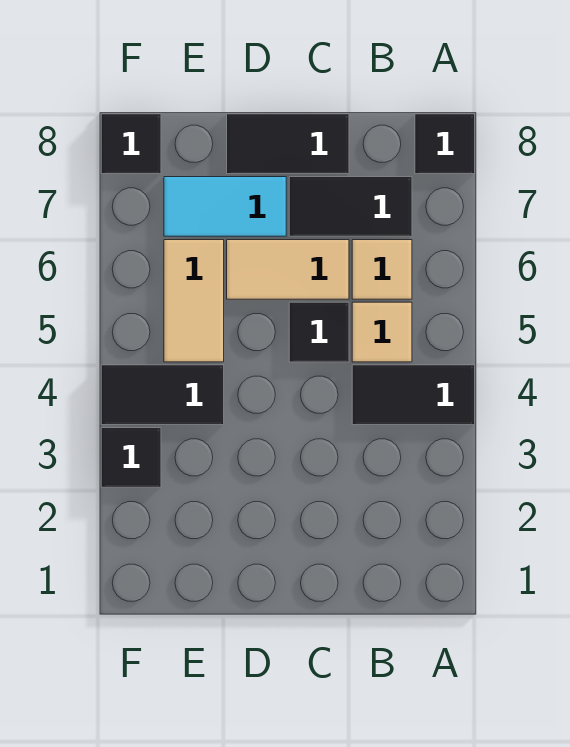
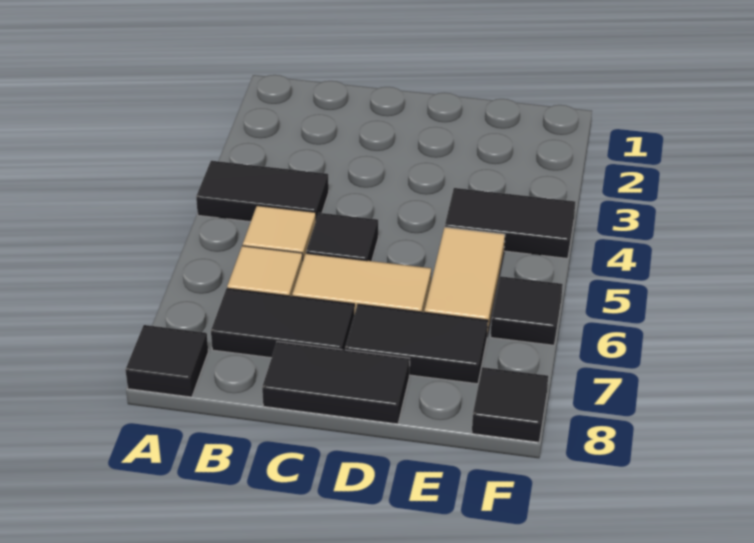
cyan tile D7:E7 level 1 -> black tile D7:E7 level 1
black tile F3 level 1 -> black tile F6 level 1

